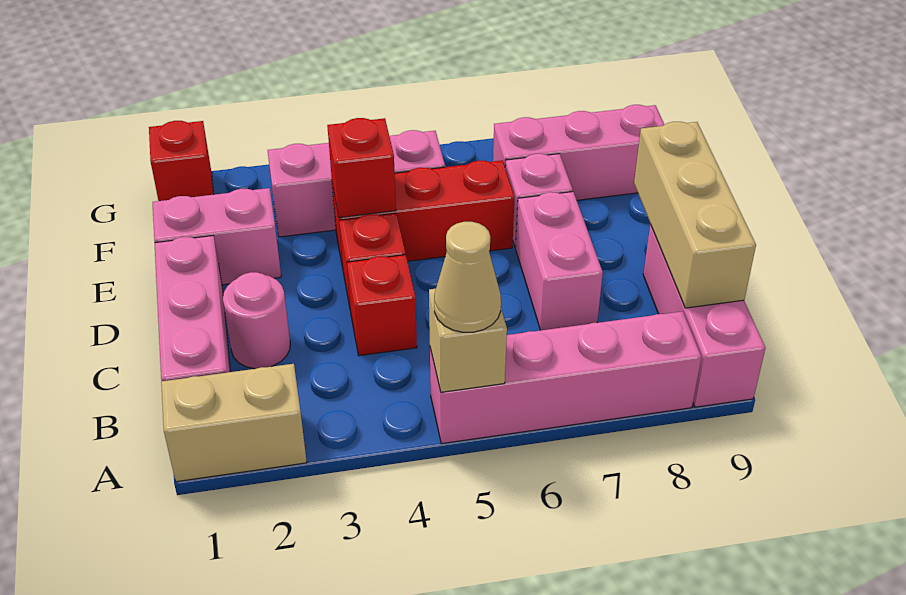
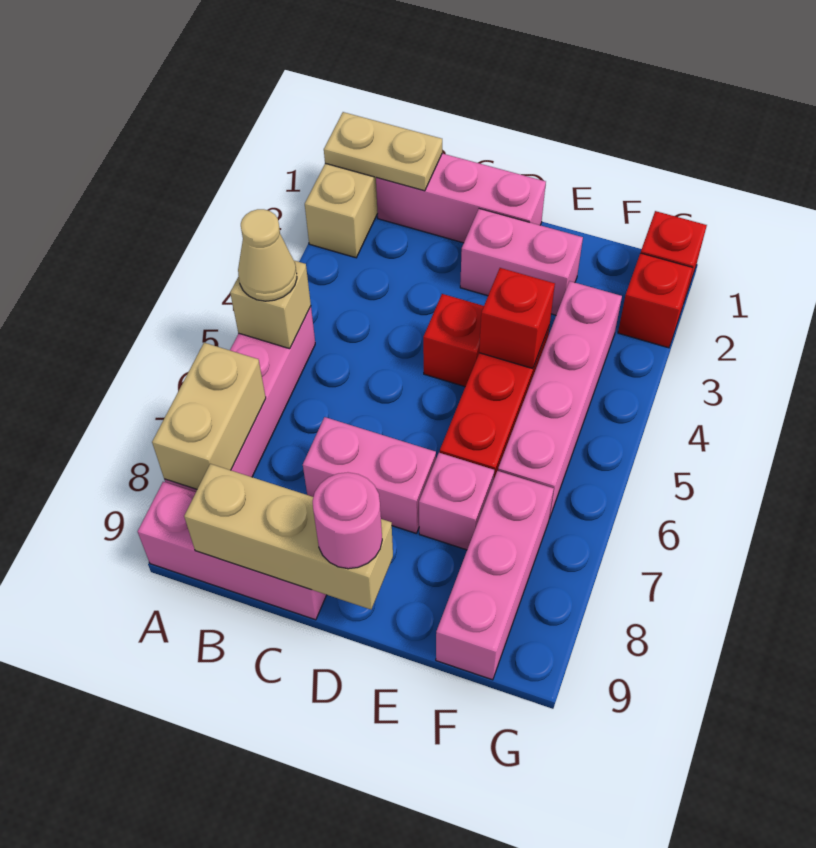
none -> tan plate A1:B1 level 2
none -> tan brick A7:A8 level 2
pink round brick C2 level 1 -> pink round brick D9 level 3
red brick C4 level 1 -> red brick G2 level 1
pink brick E1:E2 level 1 -> pink brick D2:E2 level 1
pink brick F3:F5 level 1 -> pink brick F3:F6 level 1

